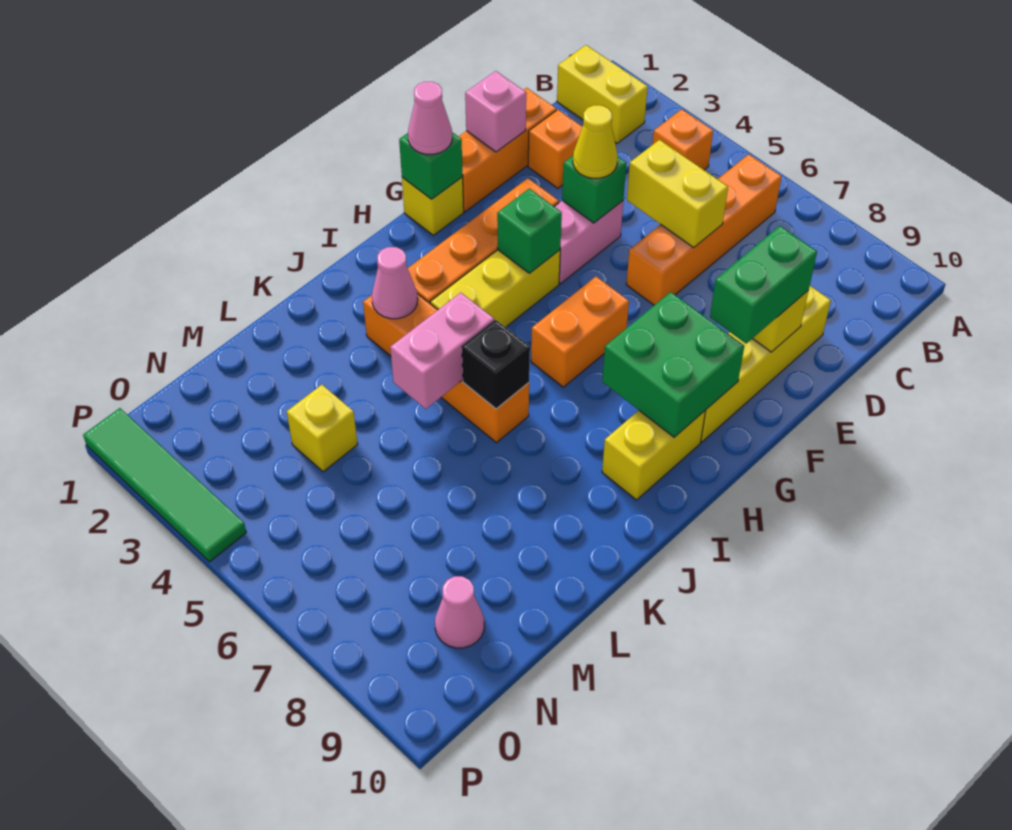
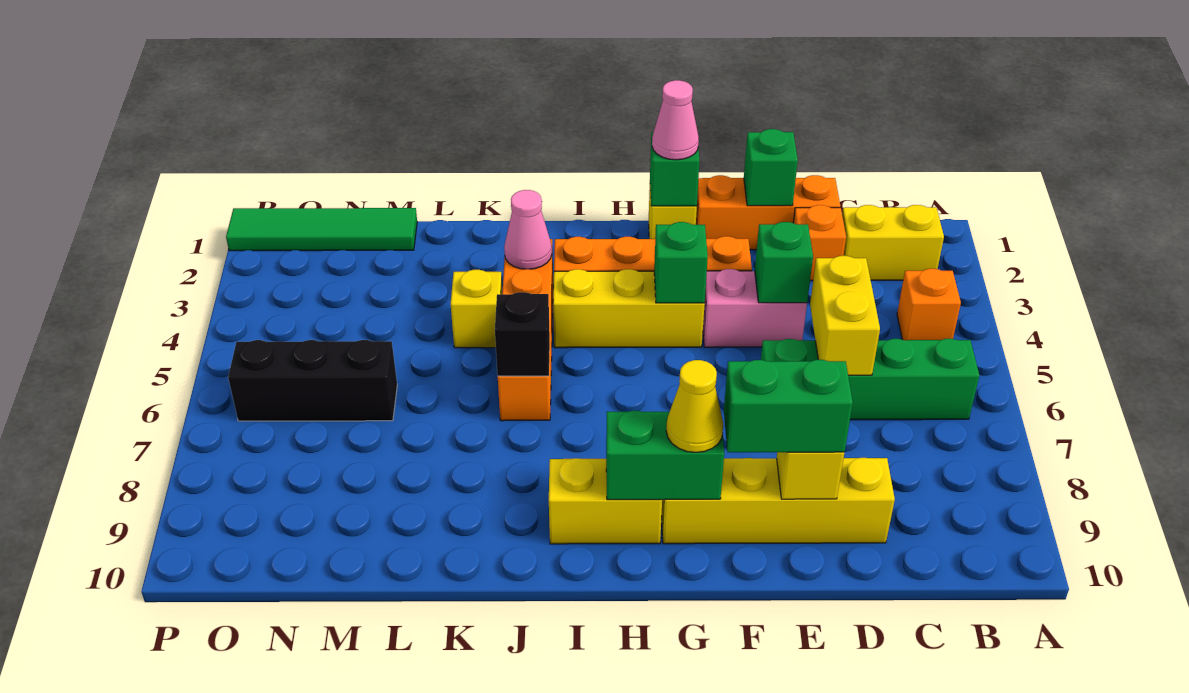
yellow brick B1:B2 level 1 -> yellow brick B2:C2 level 1
orange brick B6:E6 level 1 -> green brick B6:E6 level 1
pink brick E1 level 2 -> green brick E1 level 2
yellow cone E4 level 3 -> yellow cone G9 level 3
orange brick G6:H6 level 1 -> none
green brick G8:H9 level 2 -> green brick G9:H9 level 2
pink brick J5:K5 level 2 -> none
yellow brick M4 level 1 -> yellow brick K4 level 1
none -> black brick M6:O6 level 1
pink cone N9 level 1 -> none
green tile P1:P4 level 1 -> green tile M1:P1 level 1

